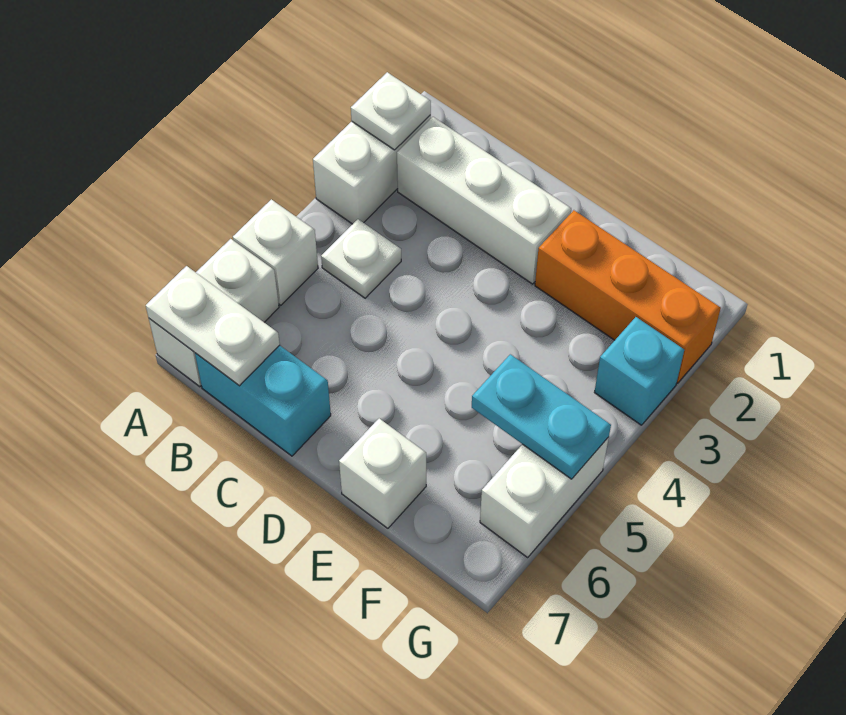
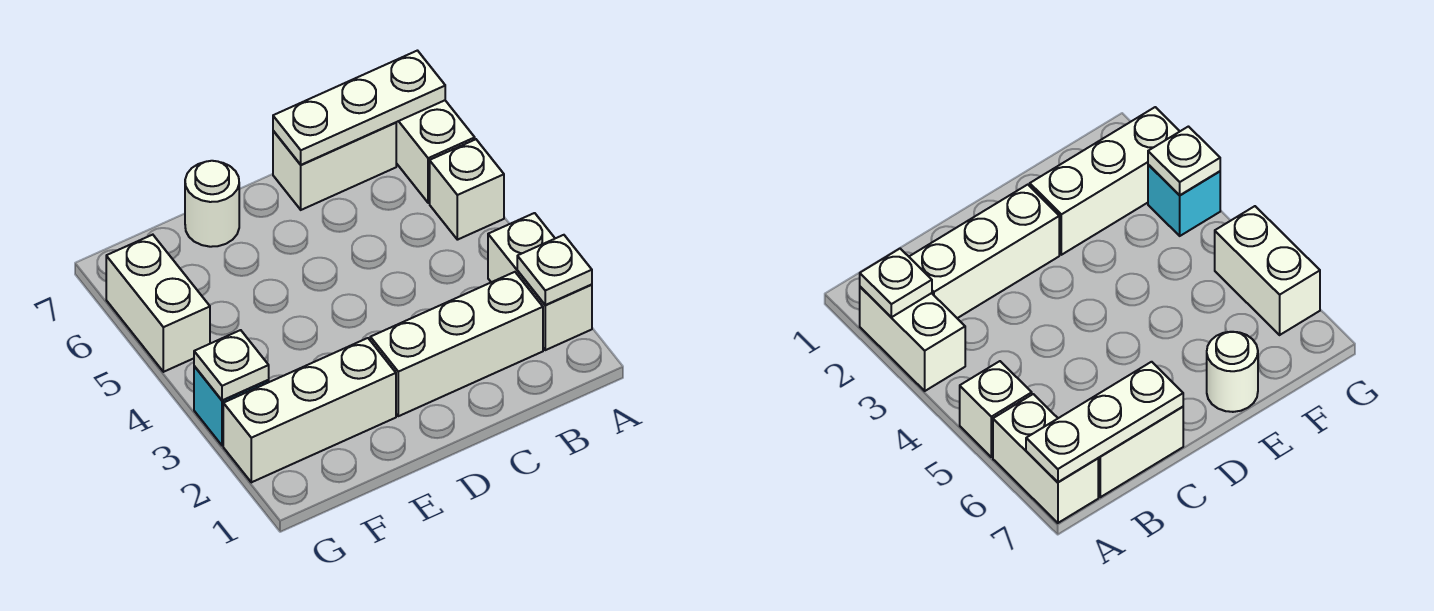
white plate A7:B7 level 2 -> white plate A7:C7 level 2
white plate B4 level 1 -> white plate G3 level 2
cyan brick B7:C7 level 1 -> white brick B7:C7 level 1
orange brick E2:G2 level 1 -> white brick E2:G2 level 1
white brick E7 level 1 -> white round brick E7 level 1
cyan plate F5:G5 level 2 -> none

